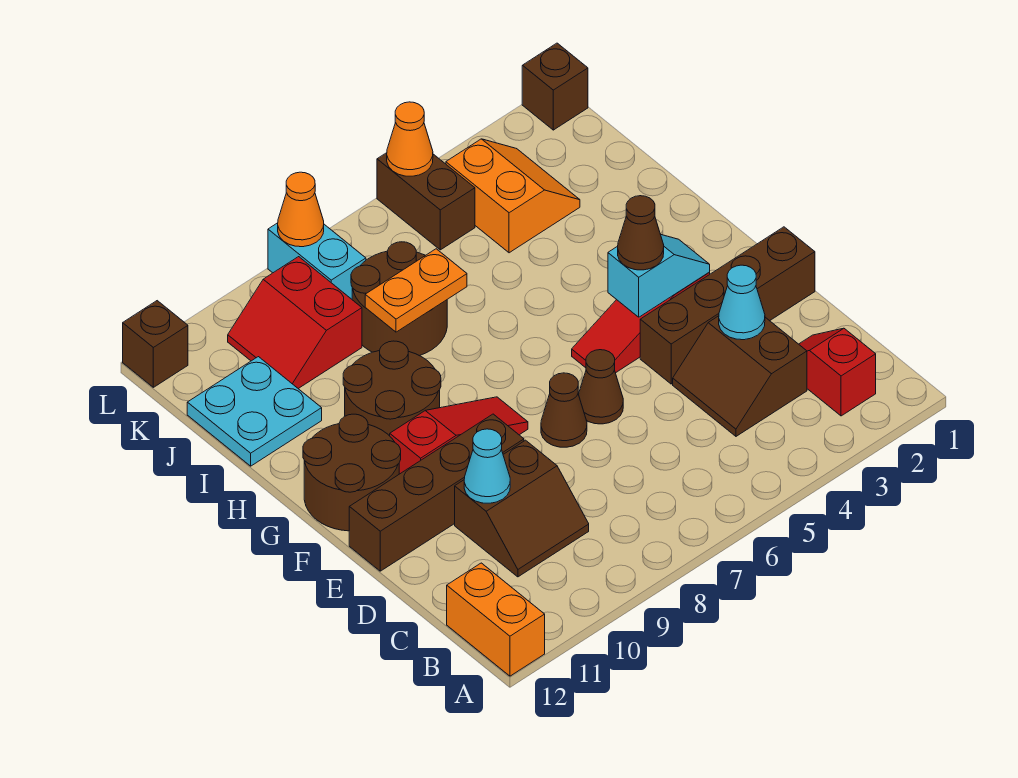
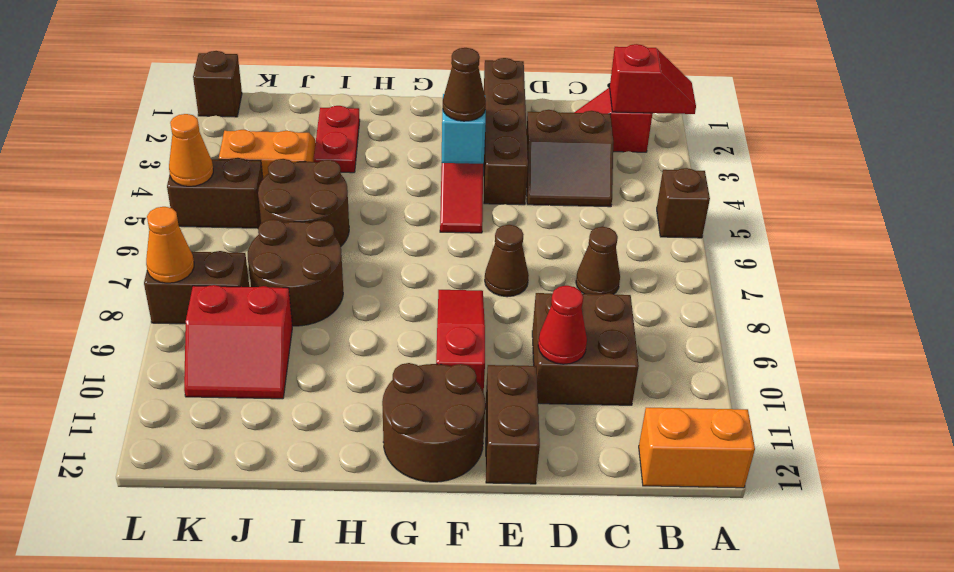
none -> red slope A2:B2 level 2 top B
brown slope C9:D10 level 1 top D -> brown brick C9:D10 level 1
cyan cone D3 level 2 -> none
cyan cone D10 level 2 -> red cone D10 level 2
brown cone E6 level 1 -> brown cone C7 level 1
brown brick E9:E12 level 1 -> brown brick E11:E12 level 1
brown round brick G9:H10 level 1 -> brown round brick I5:J6 level 1
none -> red plate I2:I3 level 1
orange plate I7:I8 level 2 -> none
cyan plate I11:J12 level 1 -> none
cyan brick K8:L8 level 1 -> brown brick K8:L8 level 1
brown brick L12 level 1 -> brown brick A5 level 1

